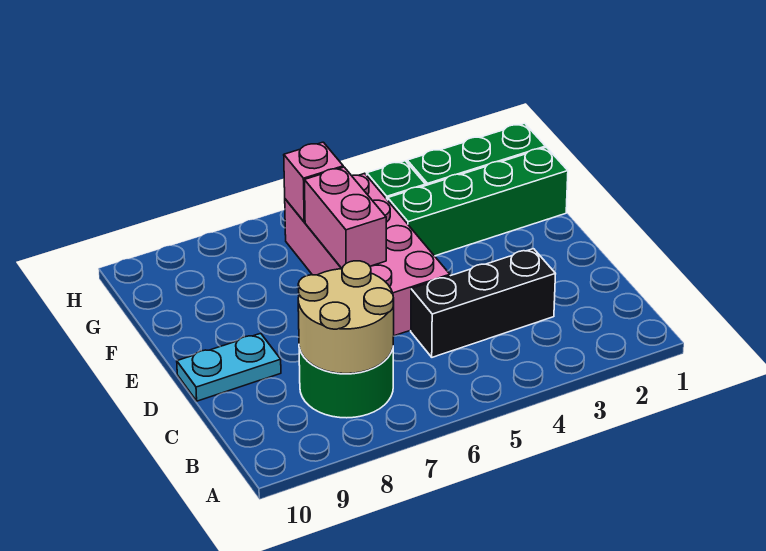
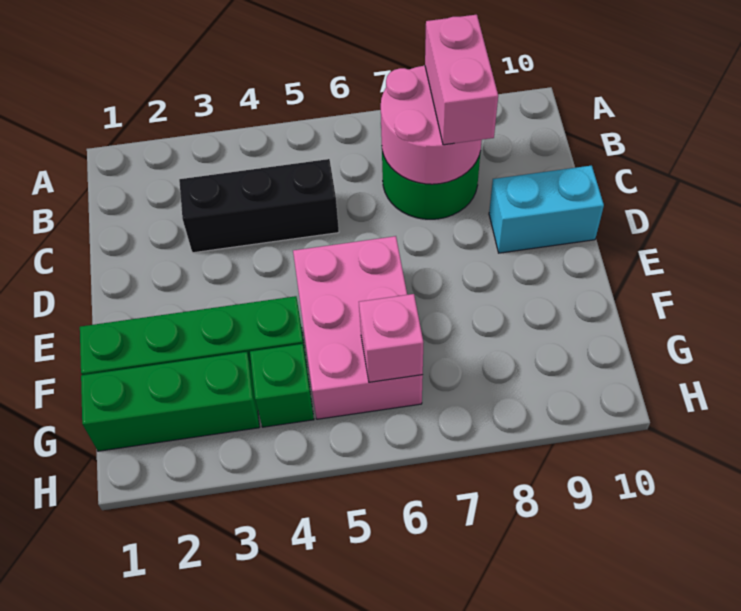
tan round brick B7:C8 level 2 -> pink round brick B7:C8 level 2
pink brick D5:G6 level 1 -> pink brick E5:G6 level 1
cyan plate D9:D10 level 1 -> cyan brick D9:D10 level 1
pink brick E6:F6 level 2 -> pink brick B8:C8 level 3

